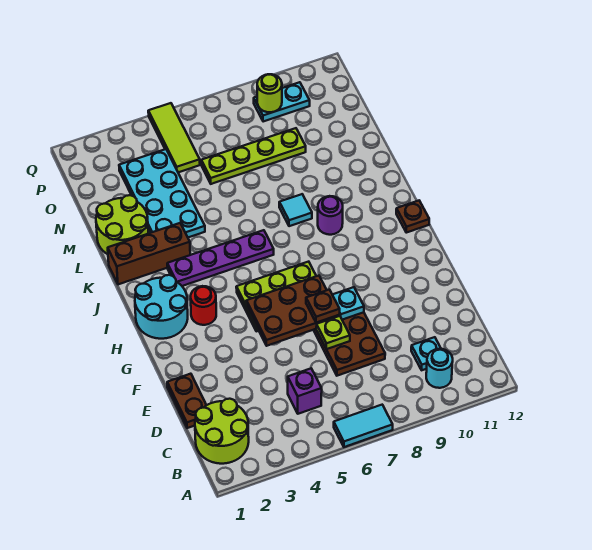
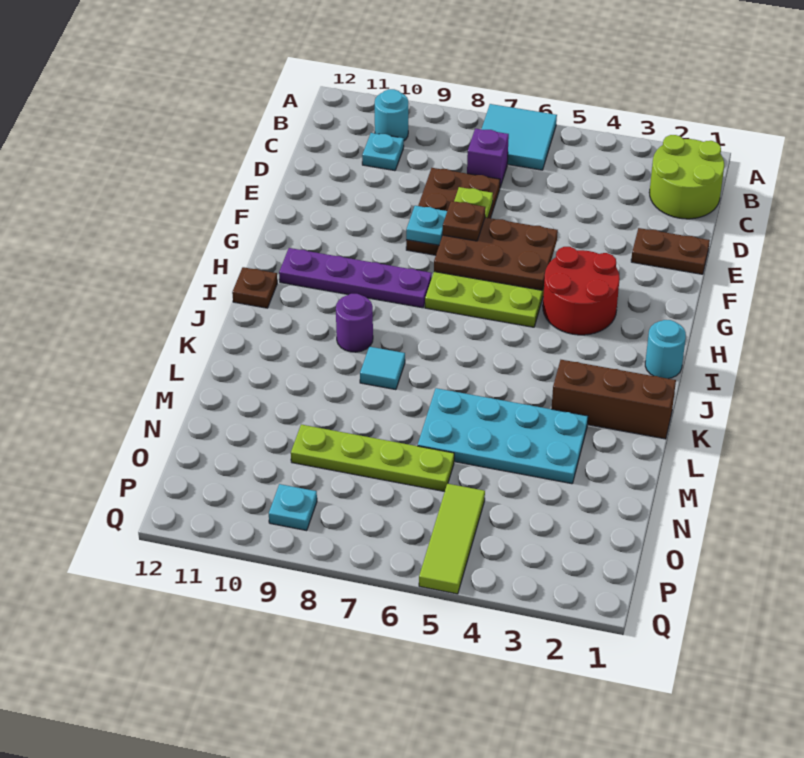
cyan tile A6:A7 level 1 -> cyan tile A6:B7 level 1
purple brick C5 level 1 -> purple brick C7 level 1
brown plate D1:E1 level 1 -> brown plate E1:E2 level 1
cyan round brick H1:I2 level 1 -> cyan round brick I1 level 1
red round brick H3 level 1 -> red round brick G3:H4 level 1
purple plate J3:J6 level 1 -> purple plate H8:H11 level 1
lime round brick L1:M2 level 1 -> none
cyan plate L3:O4 level 1 -> cyan plate L3:M6 level 1
cyan plate P9:P10 level 1 -> cyan plate P9 level 1
lime round brick P9 level 2 -> none

